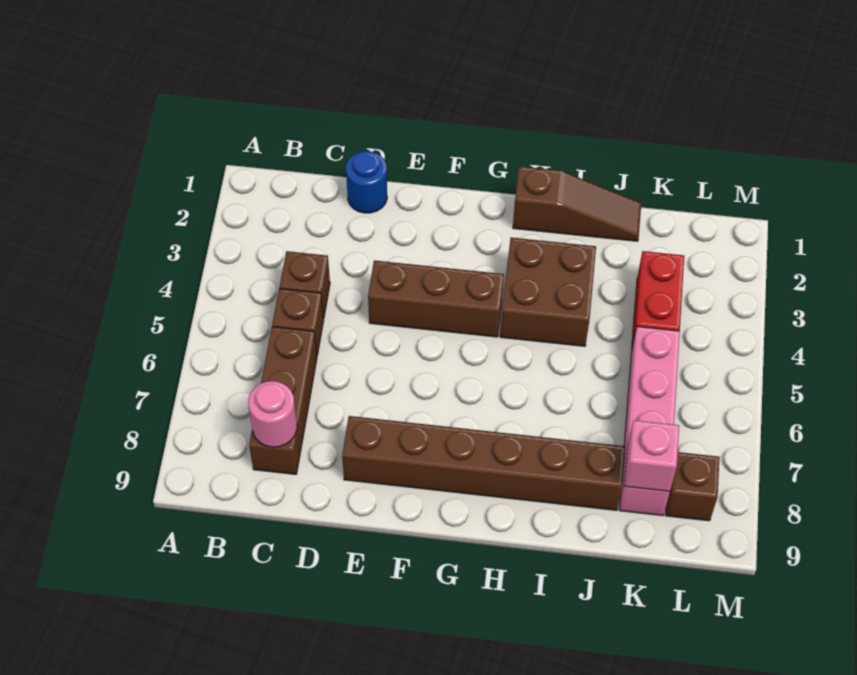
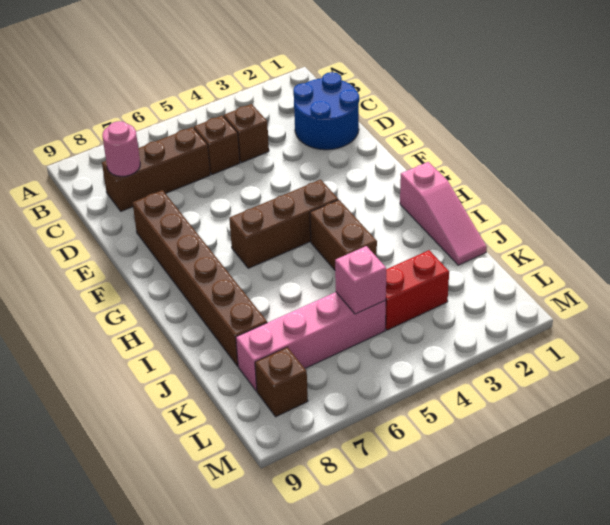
blue round brick D1 level 1 -> blue round brick C1:D2 level 1
brown brick E4:G4 level 1 -> brown brick G4:G6 level 1
brown slope H1:J1 level 1 top H -> pink slope H1:J1 level 1 top H
brown brick H3:I4 level 1 -> brown brick H4:I4 level 1
pink brick K8 level 2 -> pink brick K5 level 2

